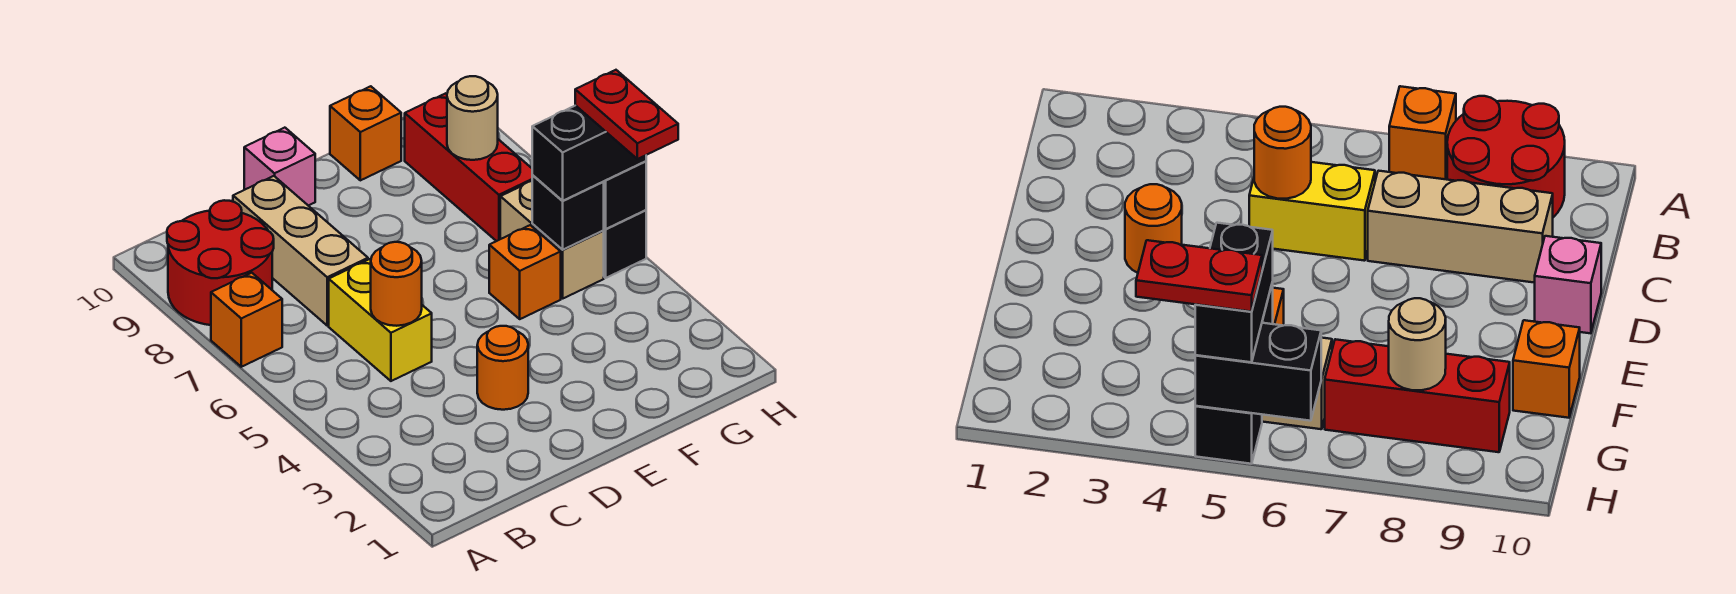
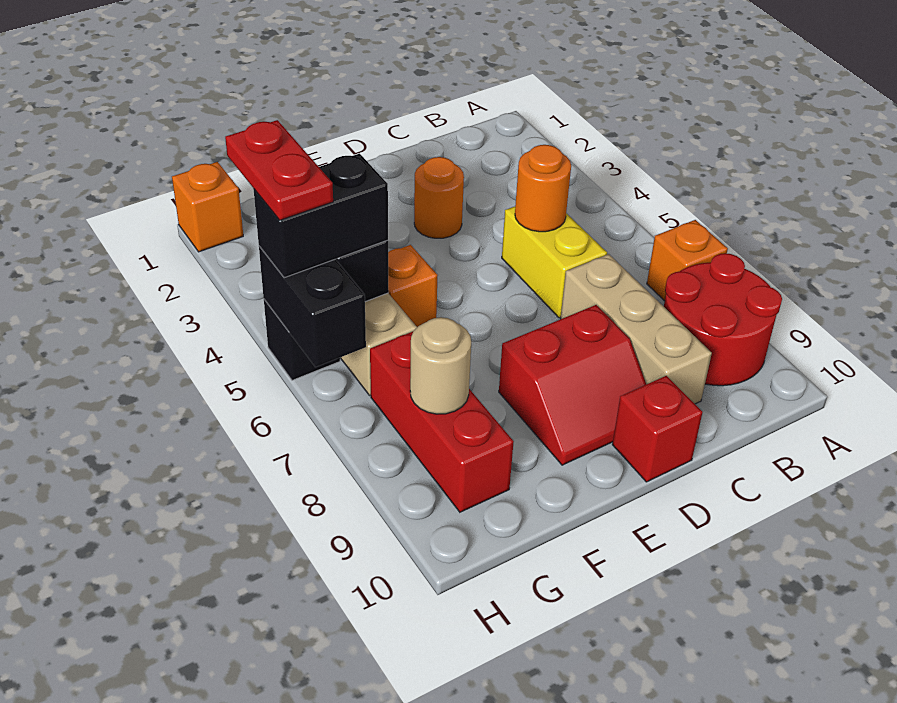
none -> red slope D8:E9 level 1 top 8
pink brick D10 level 1 -> red brick D10 level 1
orange brick F10 level 1 -> orange brick H1 level 1

